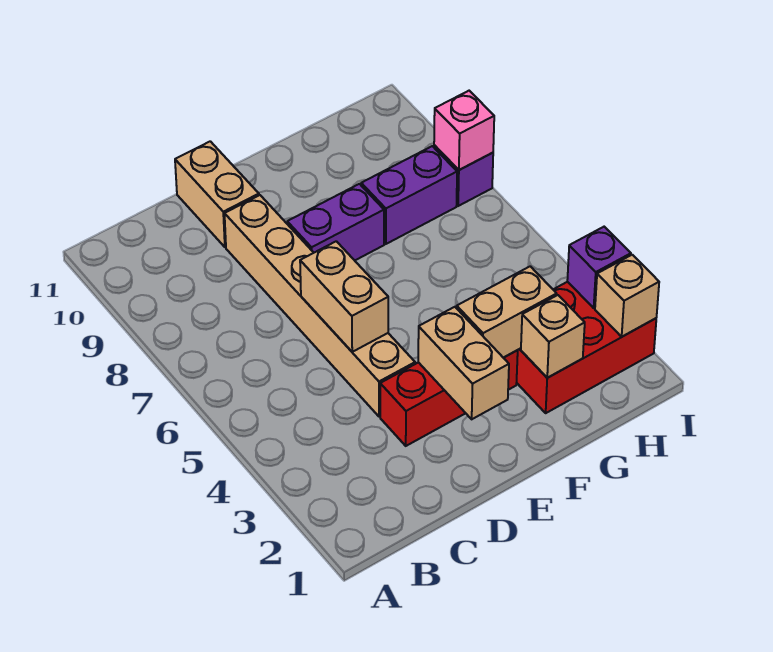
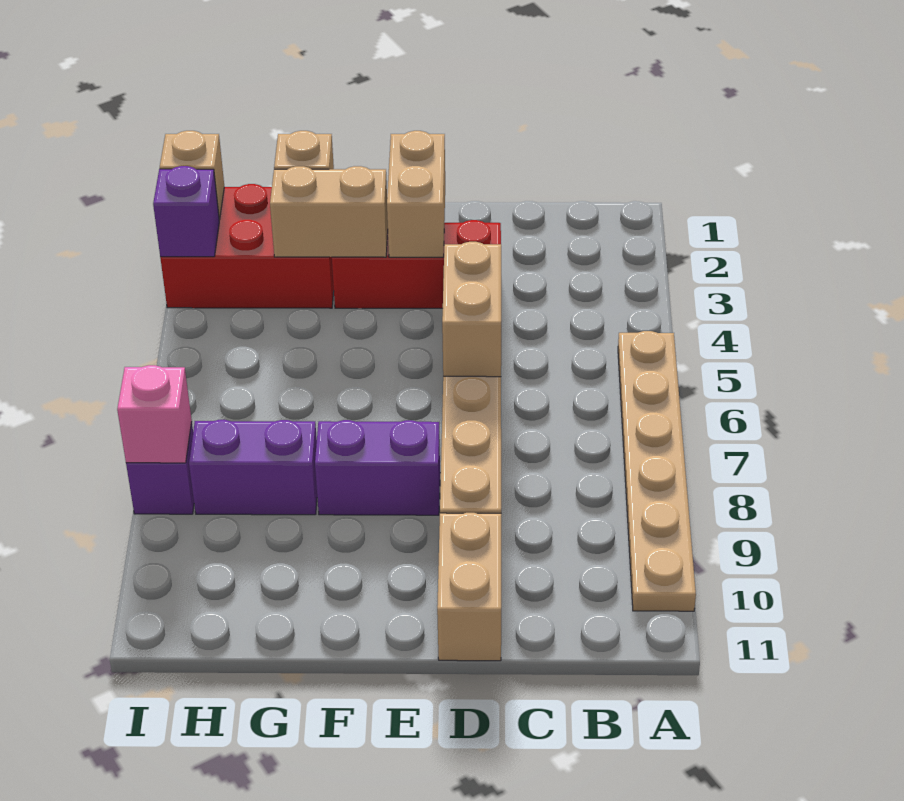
none -> tan plate A5:A10 level 1

